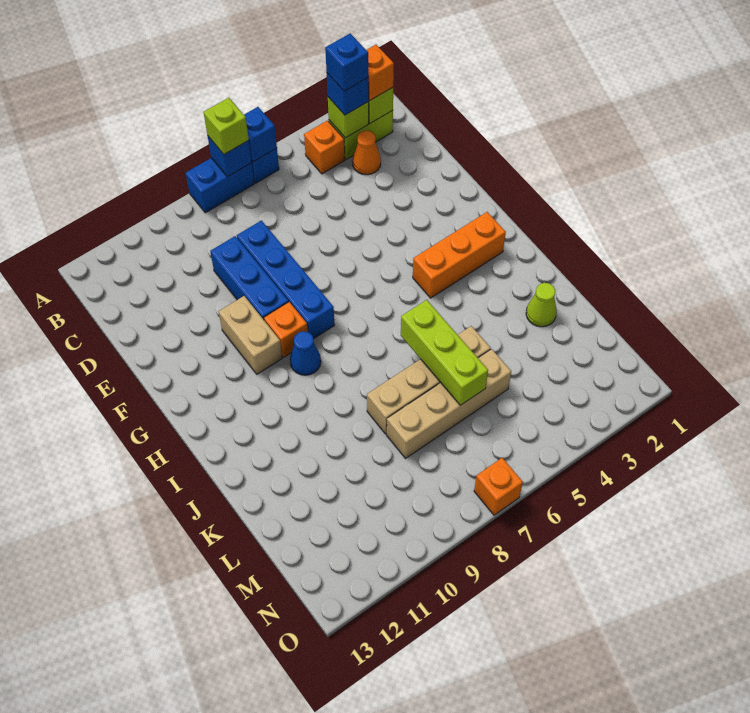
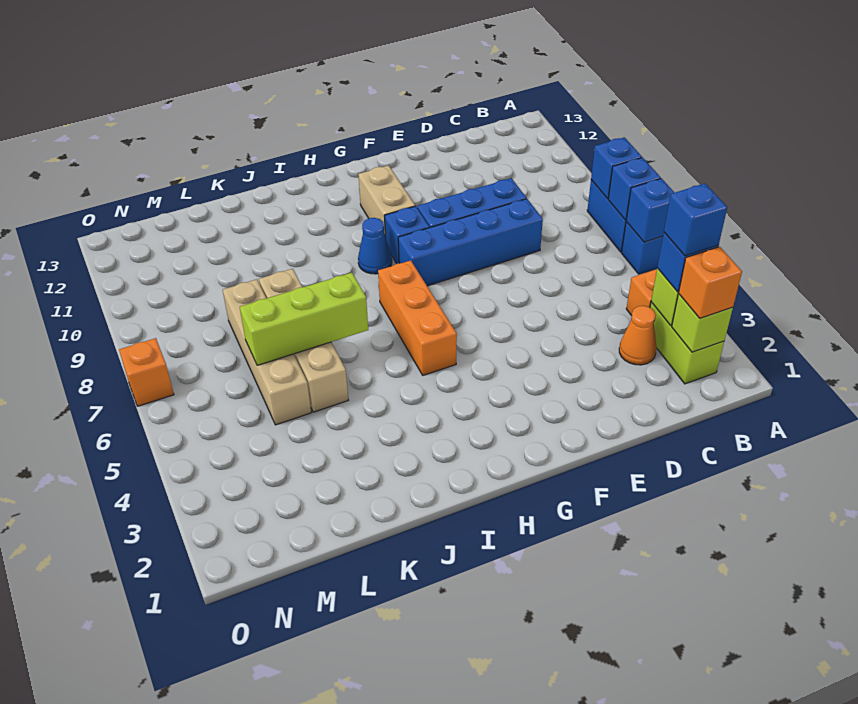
lime brick A7 level 3 -> none
none -> blue brick A8 level 2
tan brick F10:G10 level 1 -> tan brick G10:G11 level 1
orange brick G9 level 1 -> blue brick G9 level 1
orange brick H2:H4 level 1 -> orange brick H5:H7 level 1
lime cone K2 level 1 -> none

